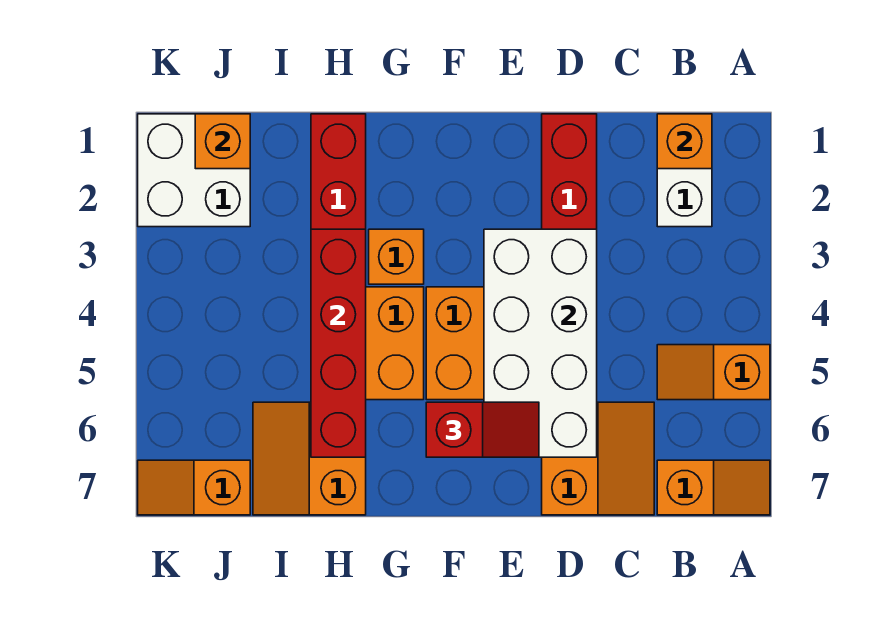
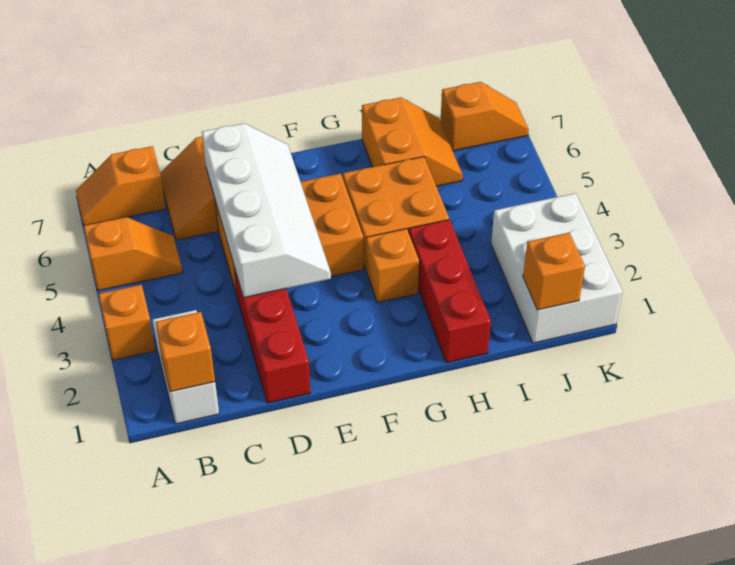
none -> orange brick A3 level 1
white brick D3:E6 level 2 -> white slope D3:E6 level 2 top D
red slope E6:F6 level 3 top F -> none
red brick H3:H6 level 2 -> none
white brick J1:K2 level 1 -> white brick J1:K3 level 1

